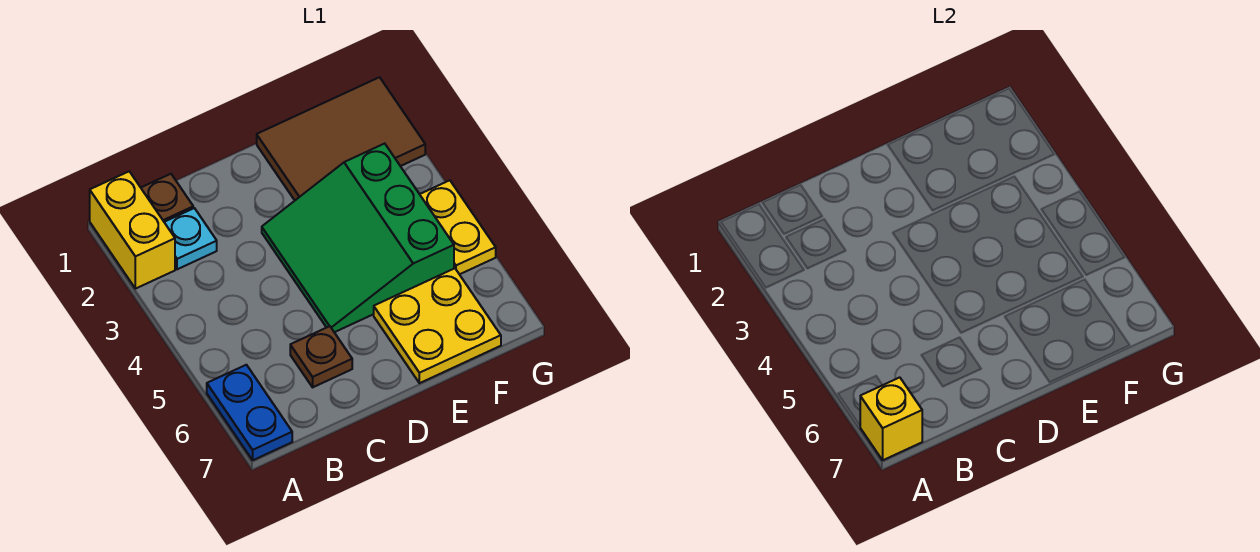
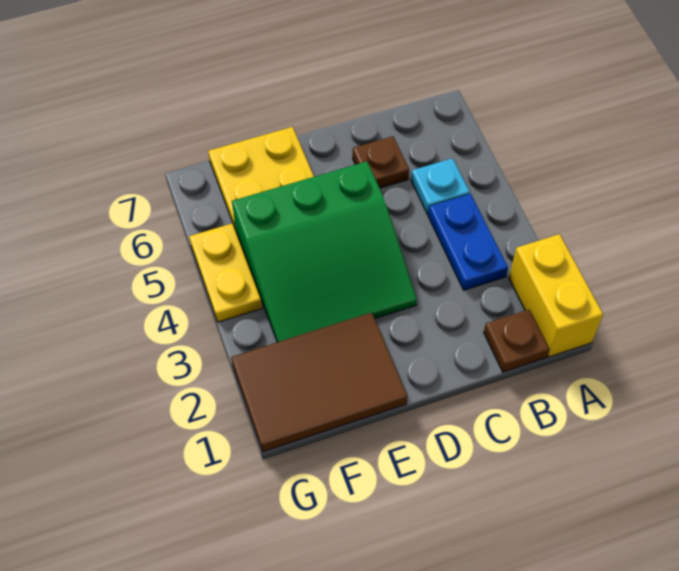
blue plate A6:A7 level 1 -> blue plate B3:B4 level 1
yellow brick A7 level 2 -> none
cyan plate B2 level 1 -> cyan plate B5 level 1
green slope D3:F5 level 1 top F -> green slope D3:F5 level 1 top 5

